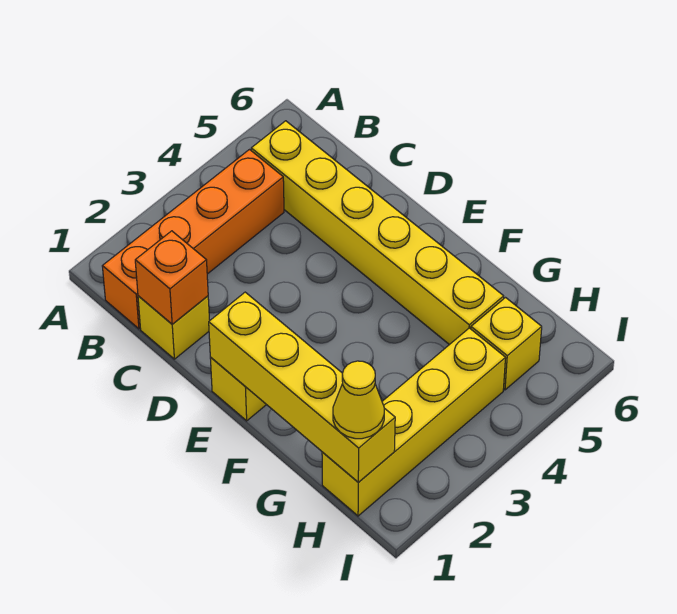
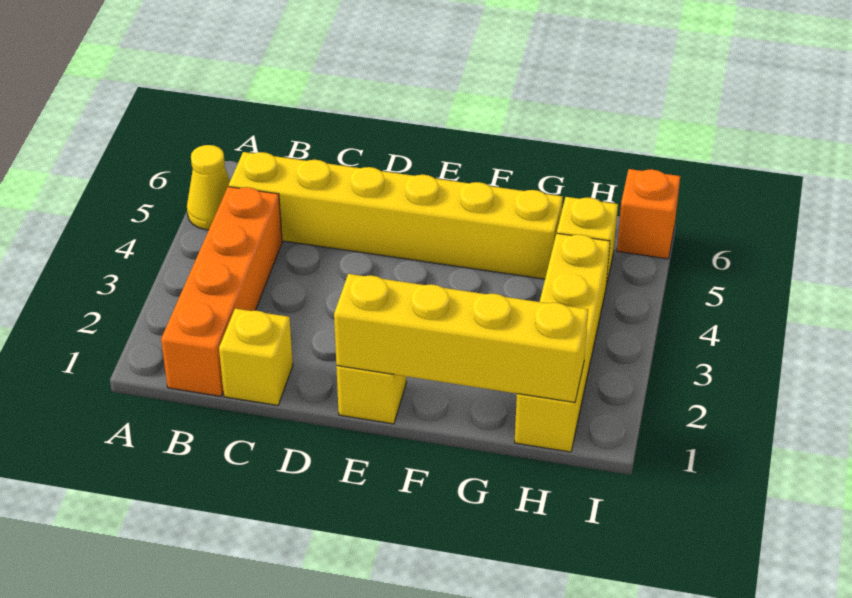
orange brick C1 level 2 -> orange brick I6 level 1
yellow cone H1 level 3 -> yellow cone A5 level 1

